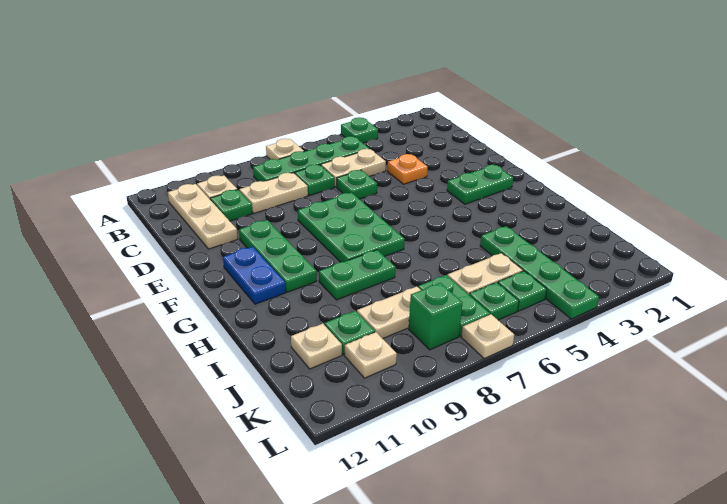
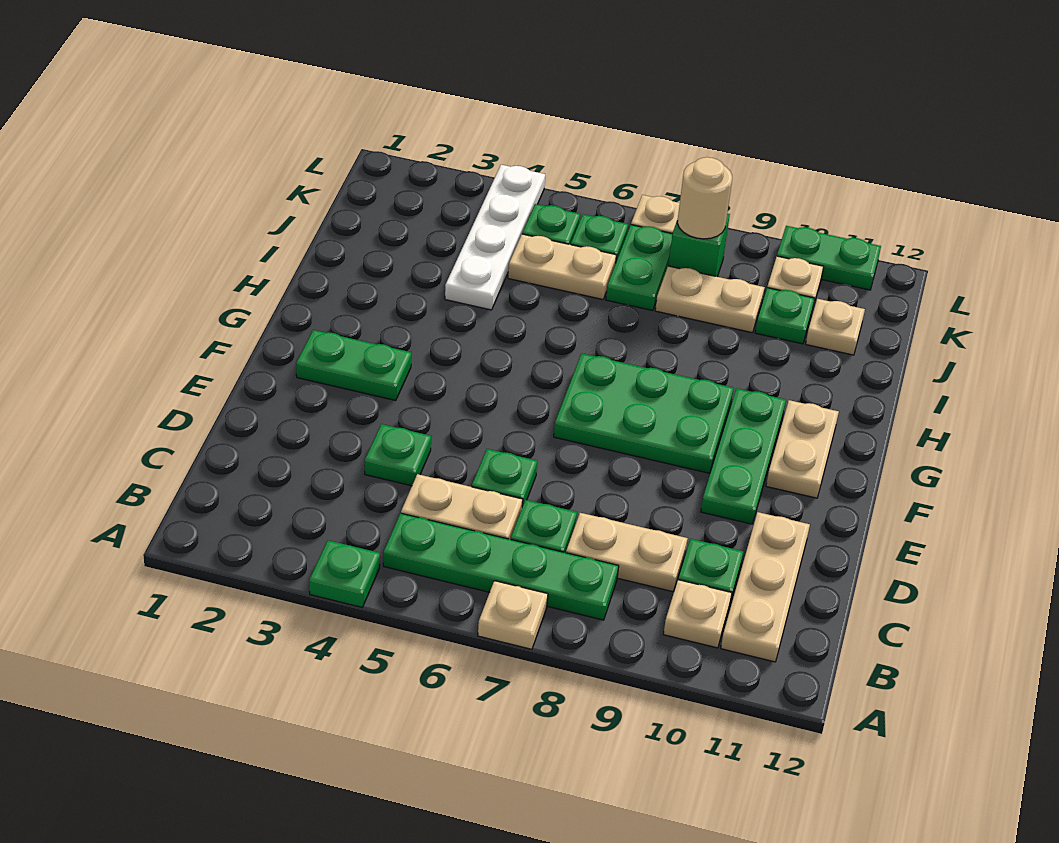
orange plate D4 level 1 -> green plate D4 level 1
green plate E7:G8 level 1 -> green plate F7:G9 level 1
blue plate F11:G11 level 1 -> tan plate F11:G11 level 1
green plate H8:H9 level 1 -> green plate L10:L11 level 1
green plate I4:L4 level 1 -> white plate I4:L4 level 1
none -> tan round brick K8 level 2

